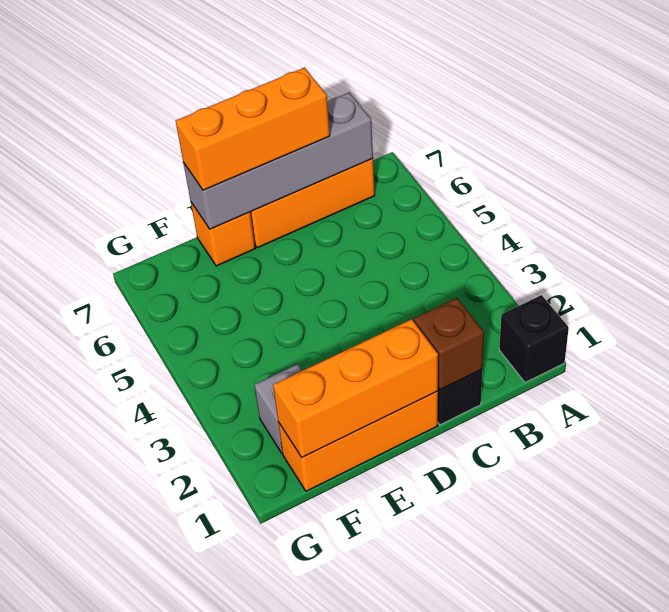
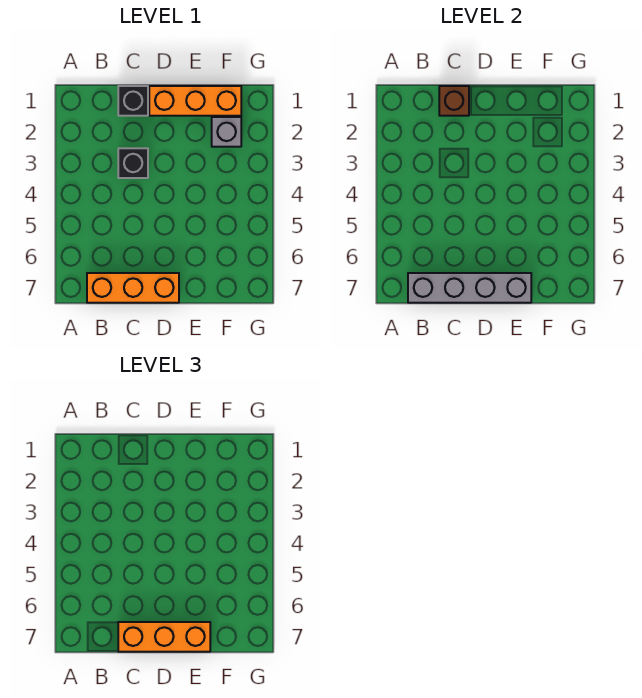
black brick A1 level 1 -> black brick C3 level 1
orange brick D1:F1 level 2 -> none
orange brick E7 level 1 -> none

